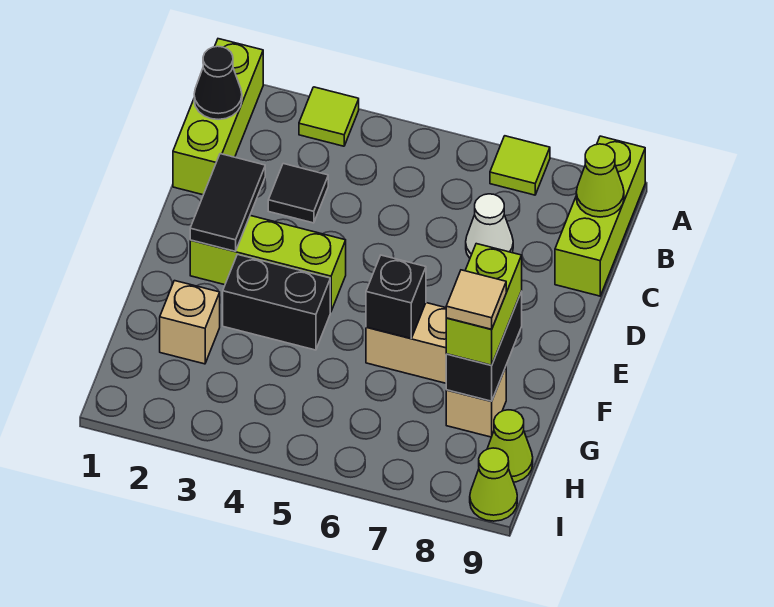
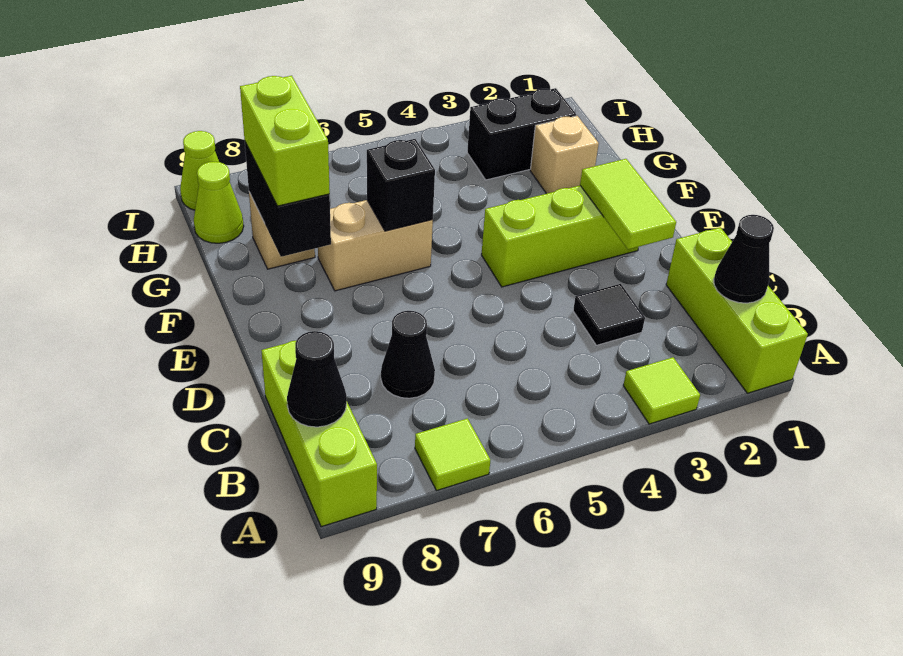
lime cone B9 level 2 -> black cone B9 level 2
white cone C7 level 1 -> black cone C7 level 1
black tile D2:E2 level 2 -> lime tile D2:E2 level 2
black brick F3:F4 level 1 -> black brick H2:H3 level 1
tan tile G8 level 4 -> none

